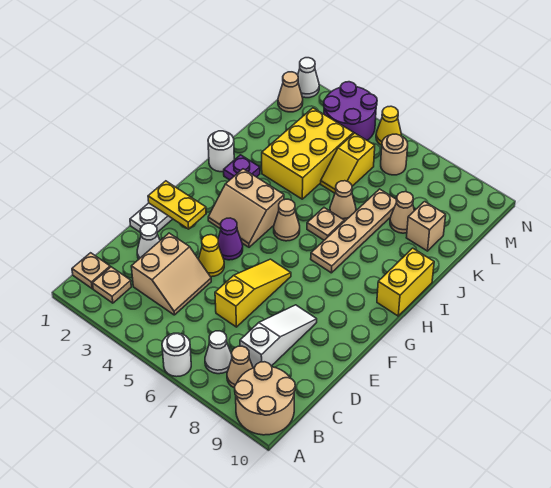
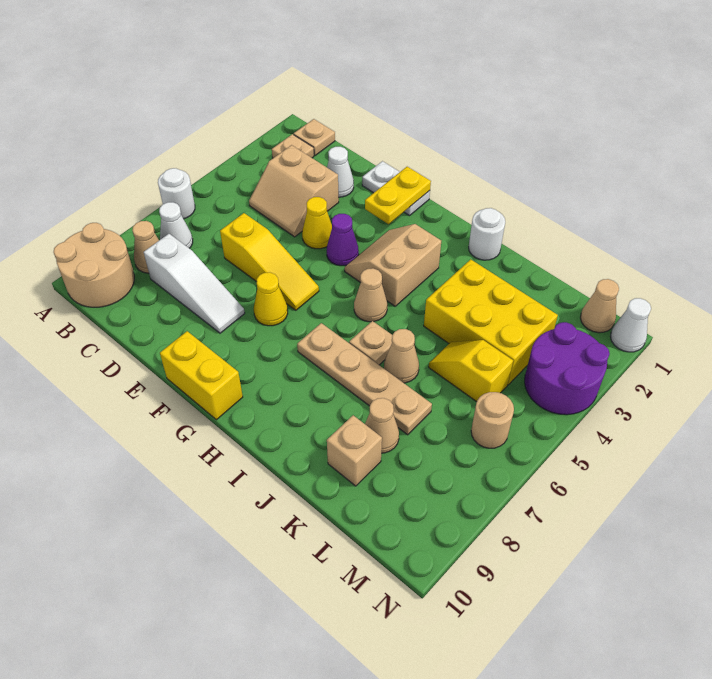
yellow brick H10:I10 level 1 -> yellow brick F10:G10 level 1
purple plate I2 level 1 -> none
yellow cone N5 level 1 -> yellow cone F7 level 1

